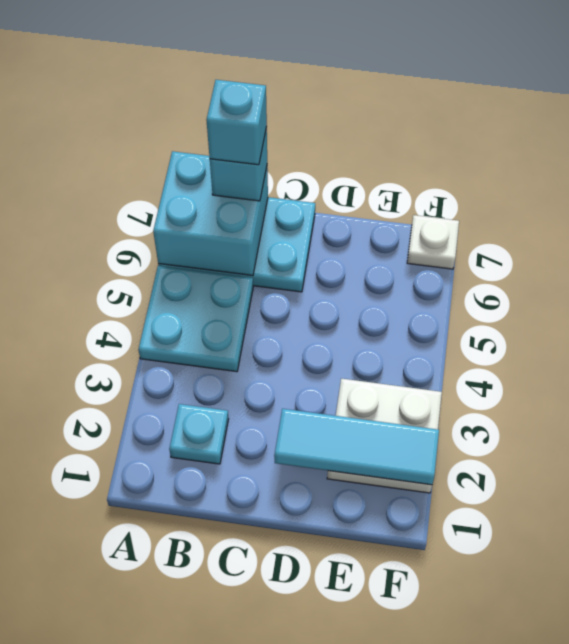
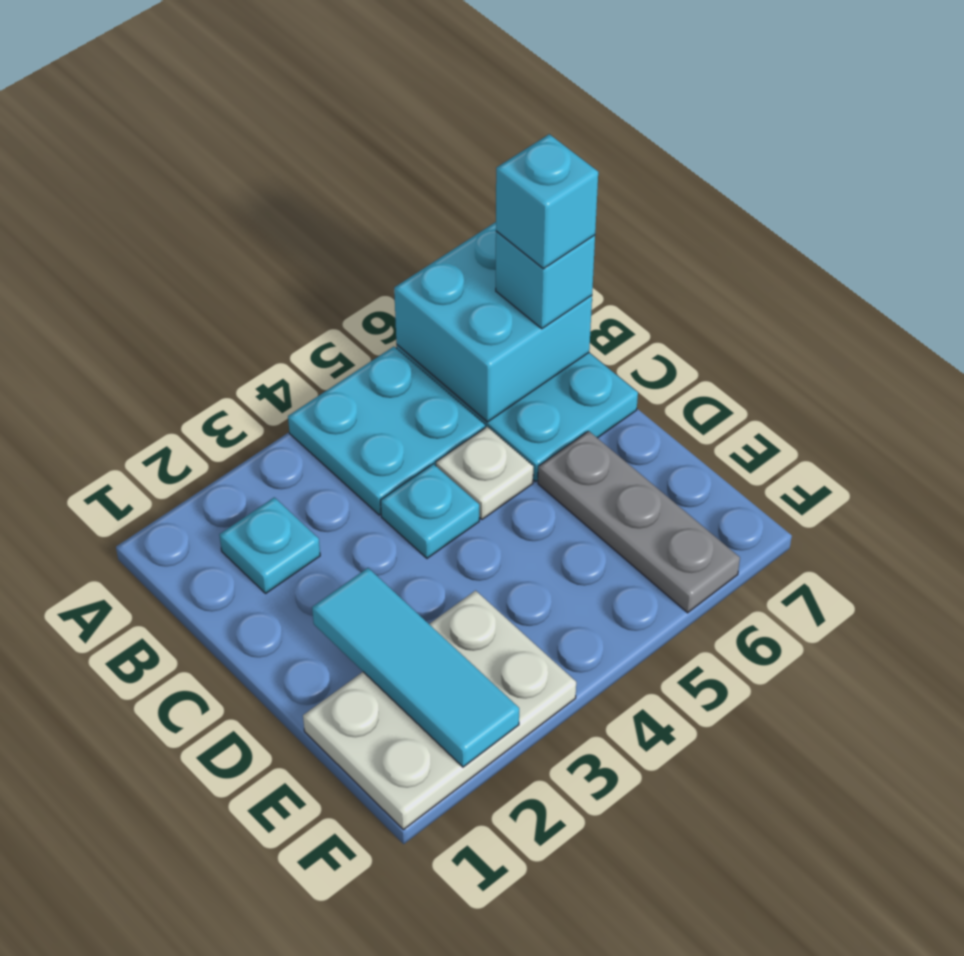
none -> cyan plate C4 level 1
none -> grey plate D6:F6 level 1
white plate E2:F3 level 1 -> white plate E1:F3 level 1
white plate F7 level 1 -> white plate C5 level 1

